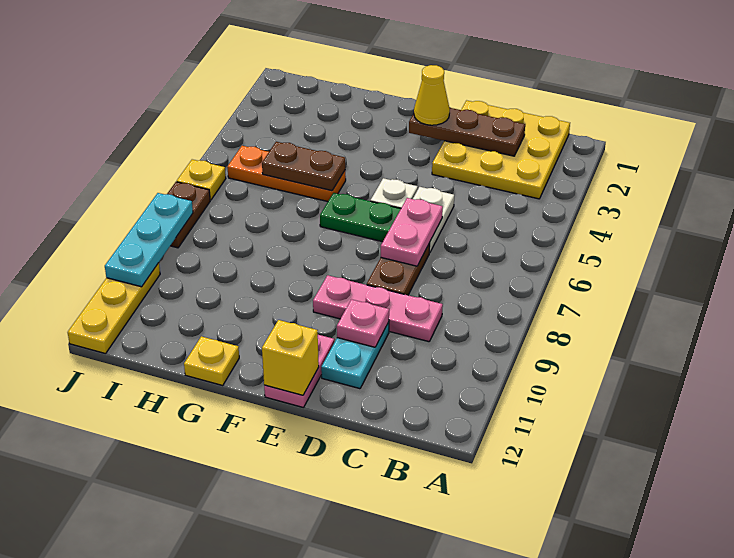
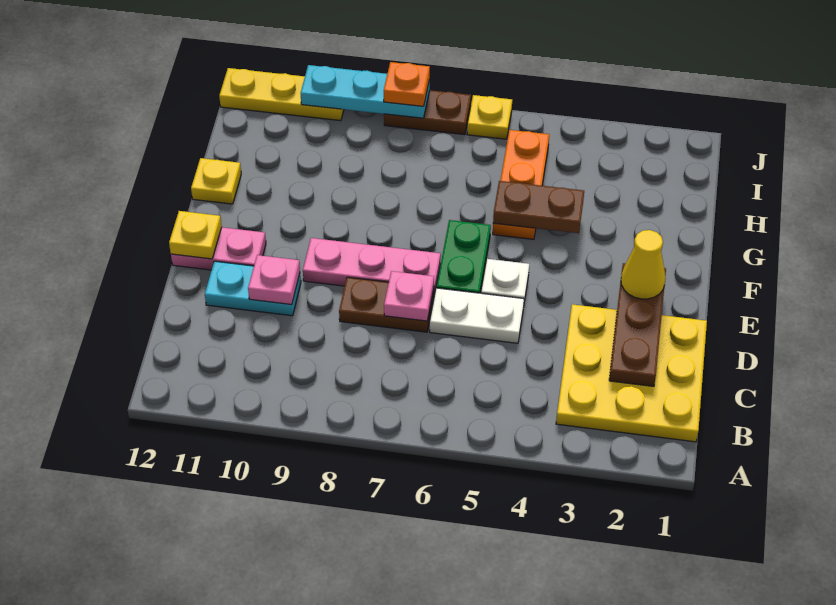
pink plate C9:E9 level 1 -> pink plate E7:E9 level 1
pink plate D6:D7 level 2 -> pink plate D7 level 2
yellow brick E12 level 2 -> yellow plate E12 level 2
brown plate G5:H5 level 2 -> brown plate G4:G5 level 2
none -> orange plate J8 level 3

